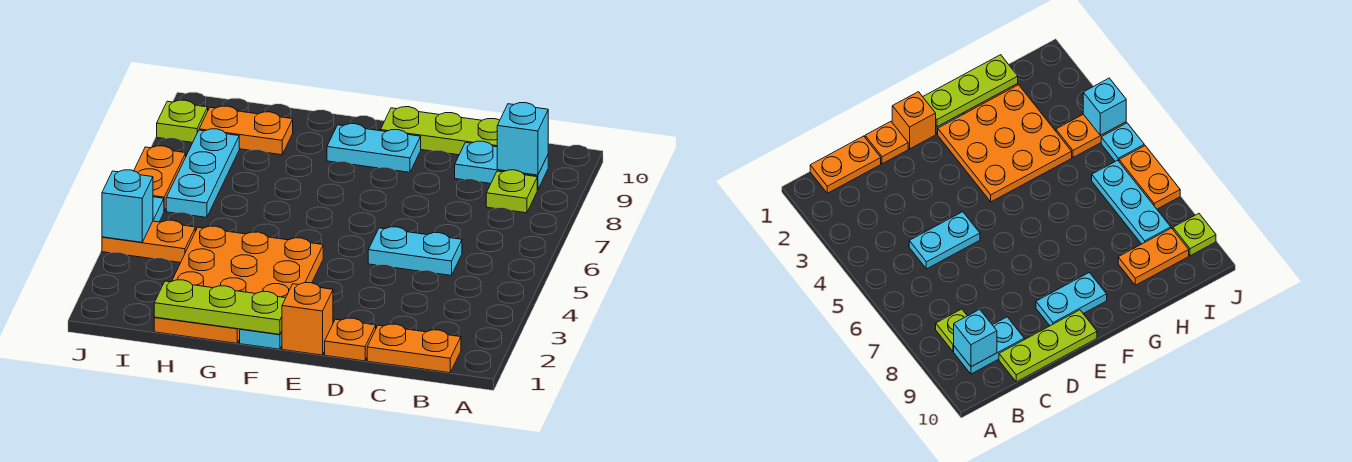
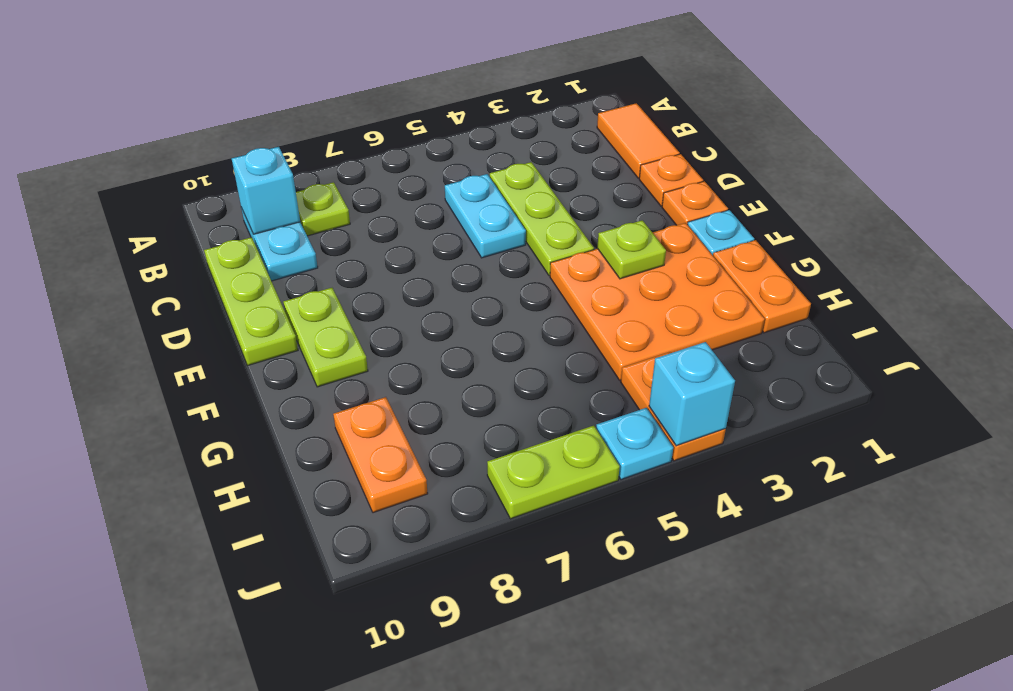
orange plate B1:C1 level 1 -> orange tile B1:C1 level 1
orange brick E1 level 1 -> orange plate E1 level 1
cyan plate E9:F9 level 1 -> lime plate E9:F9 level 1
lime plate F1:H1 level 2 -> lime plate C4:E4 level 1
cyan plate I6:I8 level 1 -> none
orange plate J6:J7 level 1 -> lime plate J6:J7 level 1
lime plate J9 level 1 -> lime plate F3 level 2

